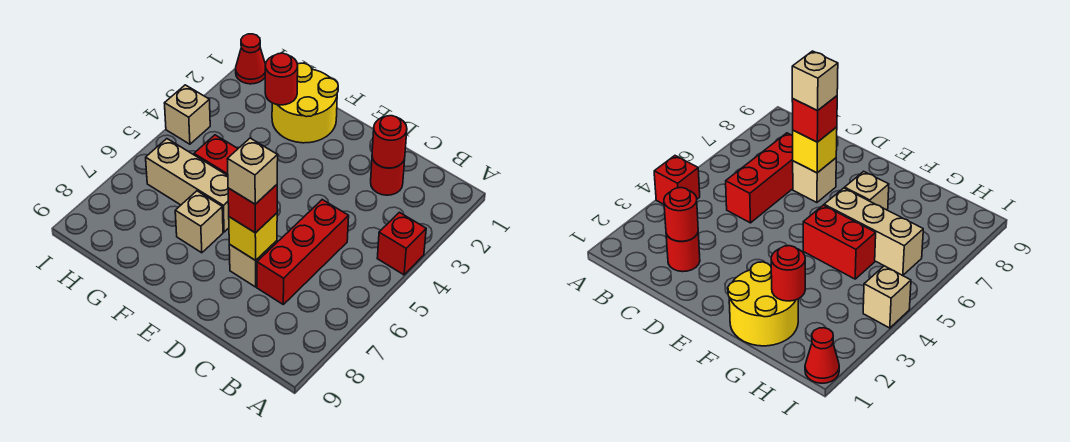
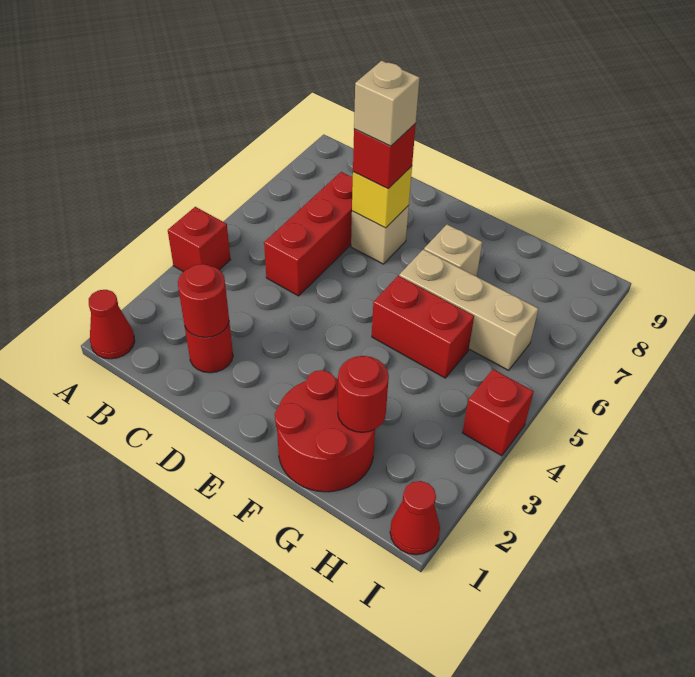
none -> red cone A1 level 1
yellow round brick F1:G2 level 1 -> red round brick F1:G2 level 1
tan brick I4 level 1 -> red brick I4 level 1

